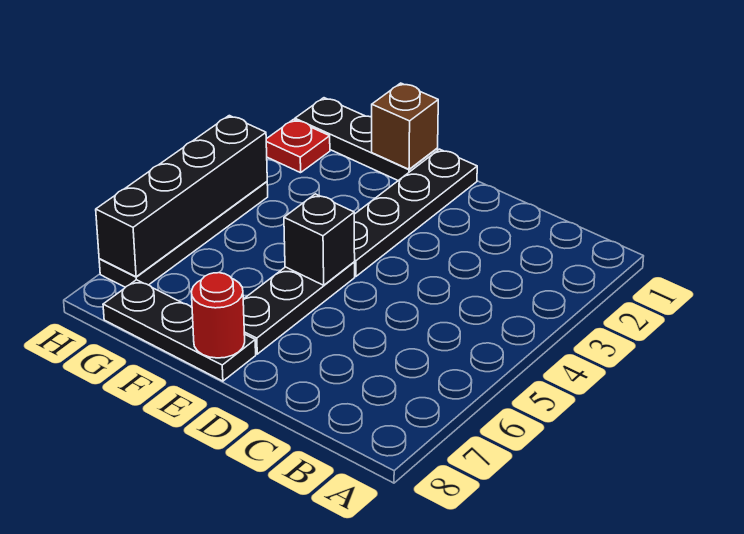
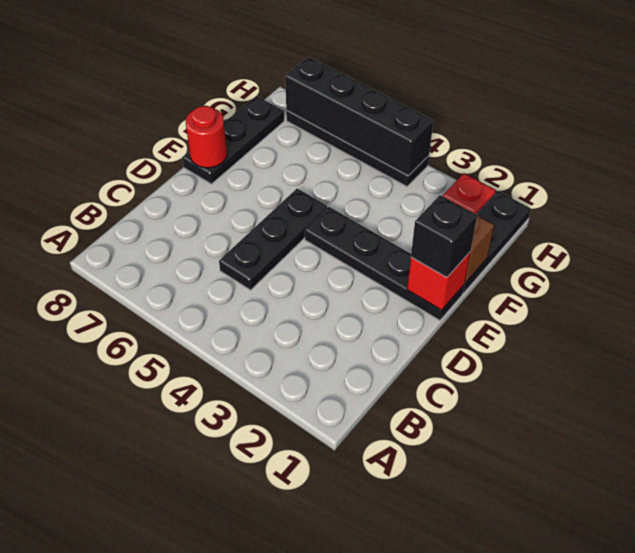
none -> red brick E1 level 2
black plate E5:E7 level 1 -> black plate C5:E5 level 1
black brick E5 level 2 -> black brick E1 level 3

